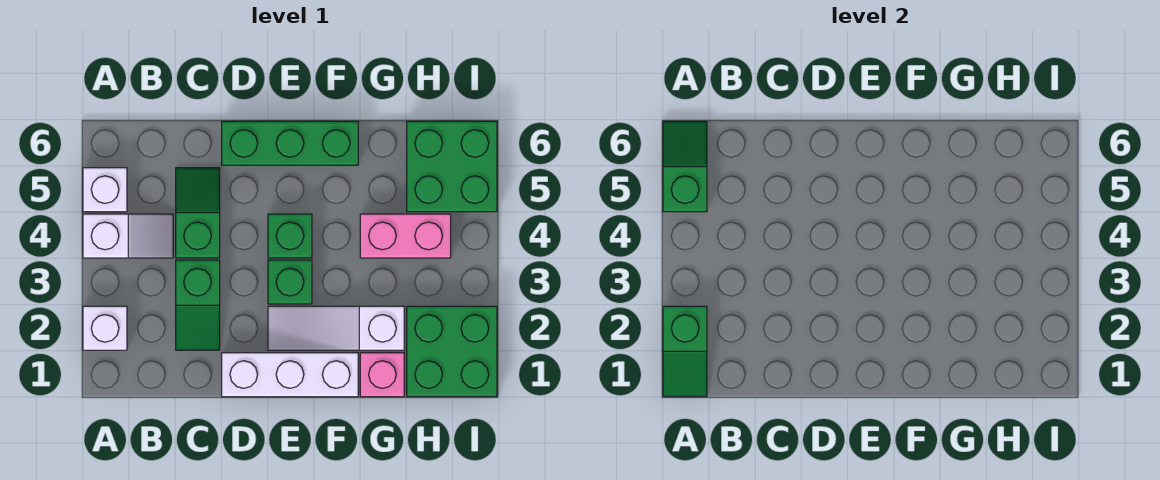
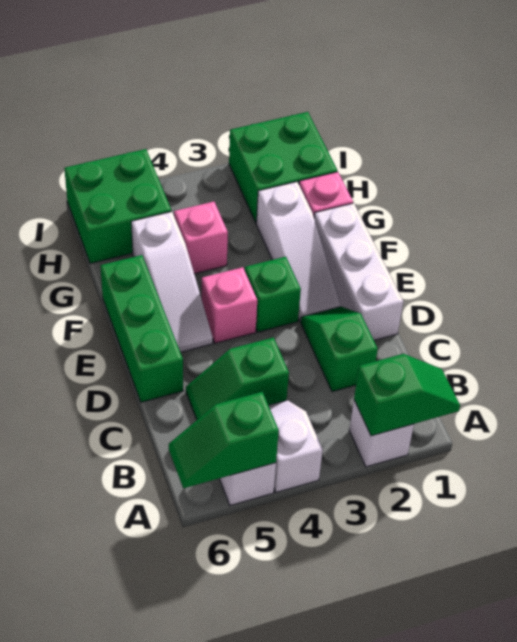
green slope C2:C3 level 1 top 3 -> green slope C2:D2 level 1 top C
green brick E4 level 1 -> pink brick E4 level 1
none -> white slope E5:G5 level 1 top G
pink brick G4:H4 level 1 -> pink brick G4 level 1

